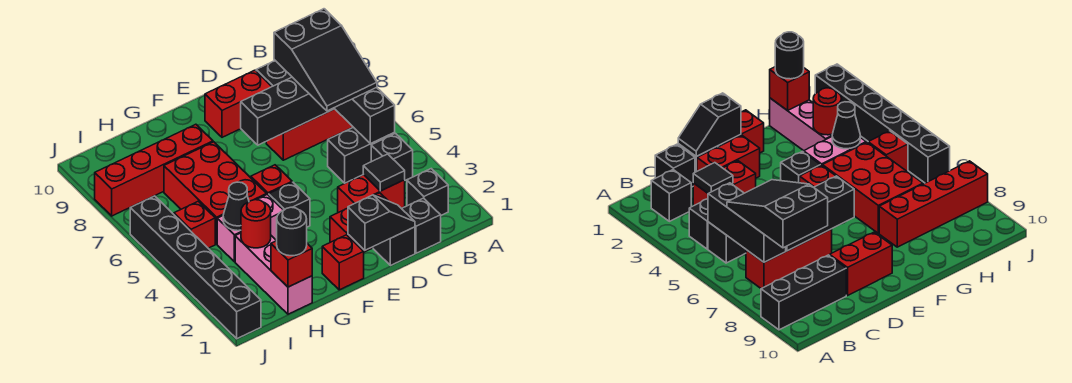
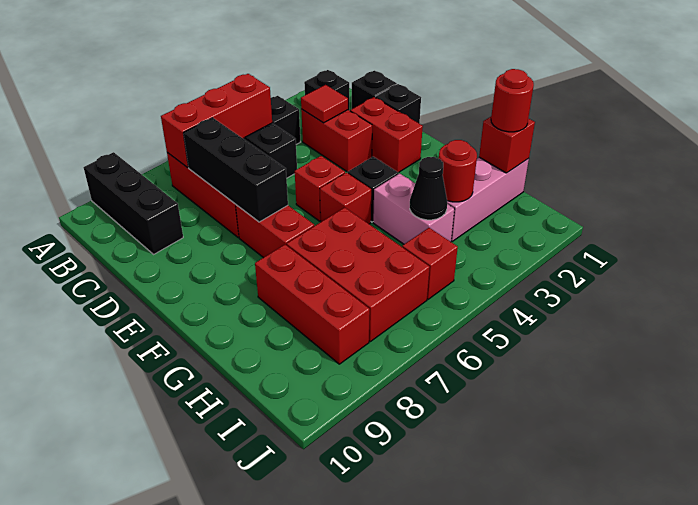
black brick B5:B7 level 2 -> red brick B5:B7 level 2
black slope B6:C8 level 3 top 8 -> none
black tile C3 level 2 -> red tile C3 level 2
black slope D1:E1 level 2 top E -> none
red brick D9:E9 level 1 -> red brick E7:F7 level 1
red brick F1 level 1 -> red brick E5 level 1
red brick G5:H7 level 1 -> red brick G6:I7 level 1
red brick G8:J8 level 1 -> red brick G8:I8 level 1
black round brick H1 level 3 -> red round brick H1 level 3
black brick J1:J6 level 1 -> none

